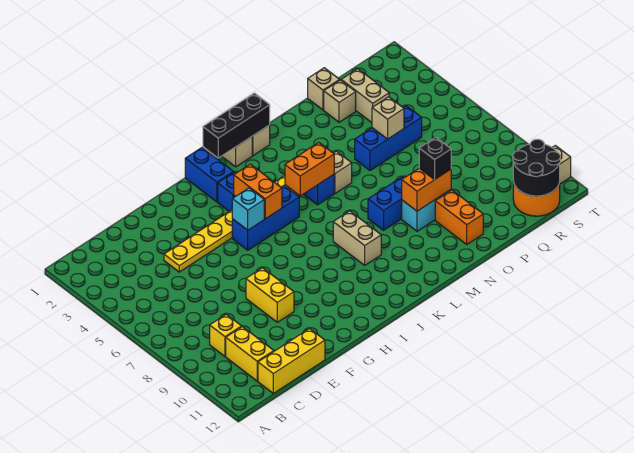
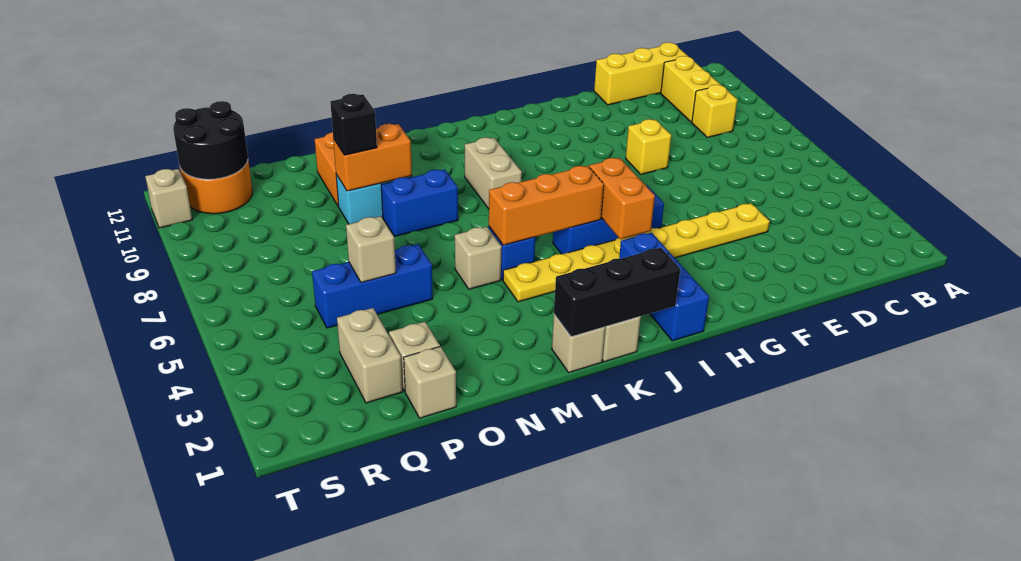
yellow brick F8:F9 level 1 -> yellow brick F8 level 1
cyan brick H5 level 2 -> none
orange brick K5:L5 level 2 -> orange brick J5:L5 level 2

